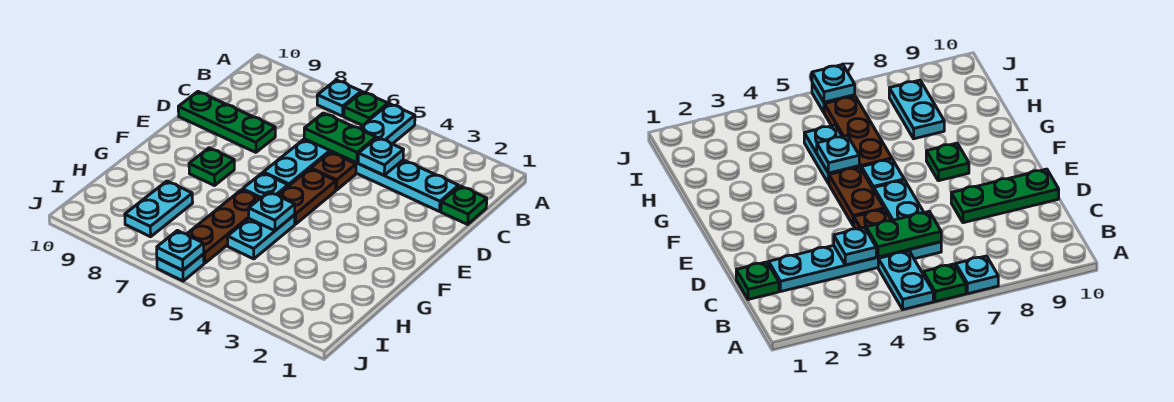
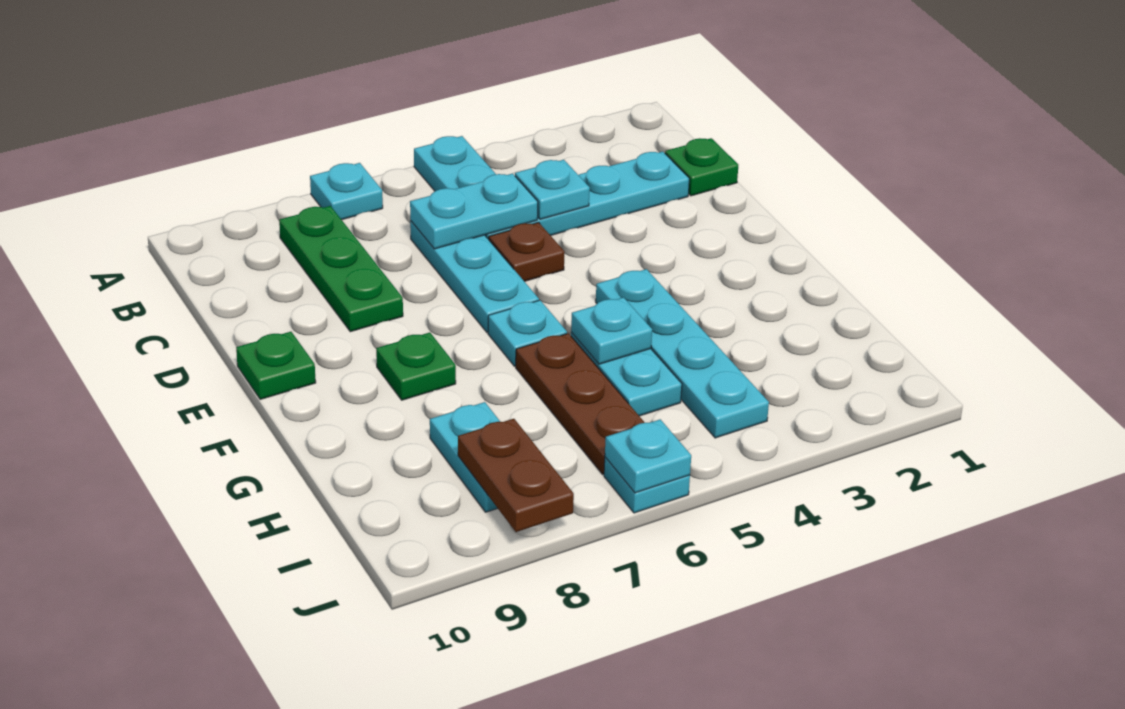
green plate A6 level 1 -> green plate E10 level 1
green plate C5:C6 level 2 -> cyan plate C5:C6 level 2
green plate D8:D10 level 1 -> green plate B8:D8 level 1
brown plate E5:F5 level 1 -> brown plate I8:J8 level 2
none -> cyan plate F4:I4 level 1

